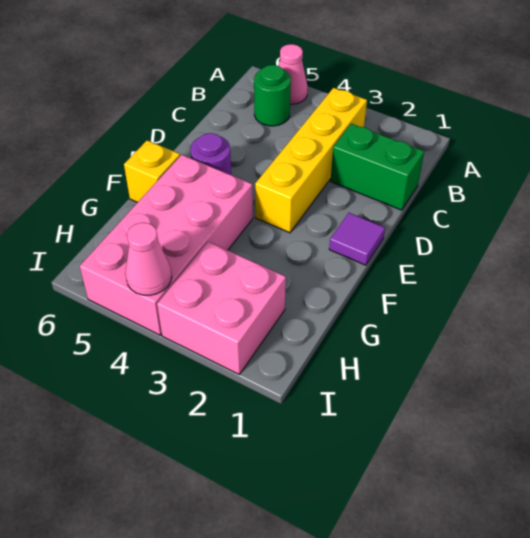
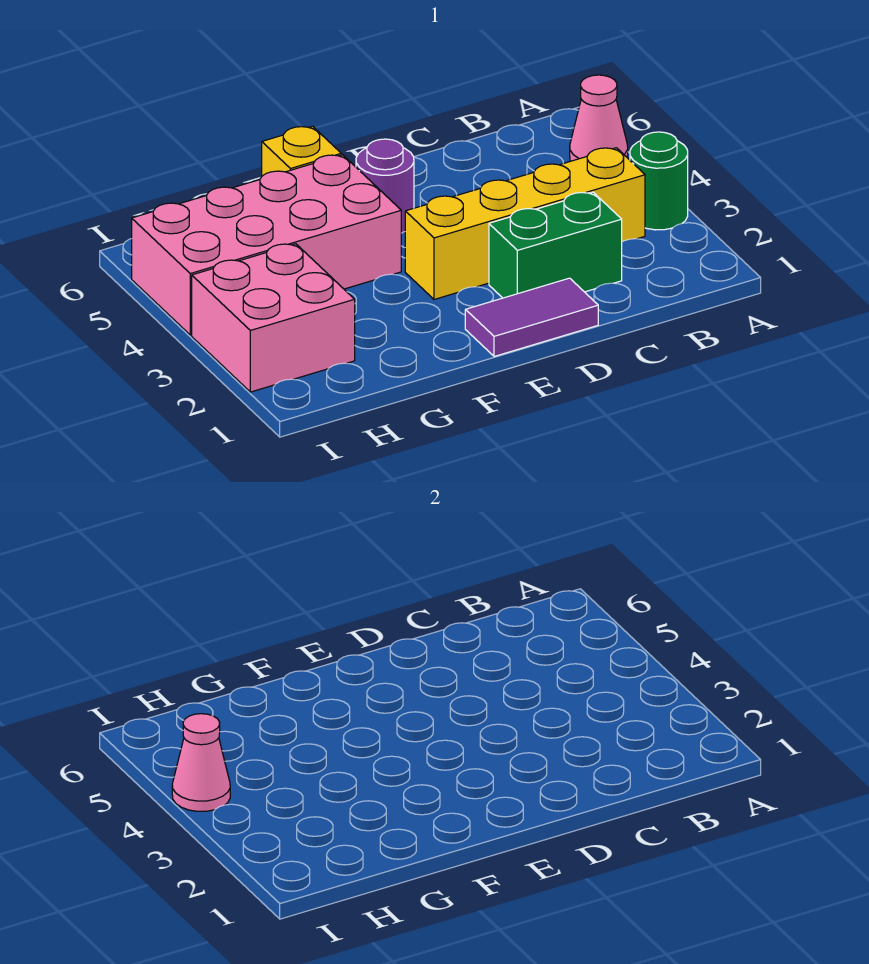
green round brick B5 level 1 -> green round brick A3 level 1
green brick C1:C2 level 1 -> green brick C2:D2 level 1
purple tile E1 level 1 -> purple tile D1:E1 level 1

